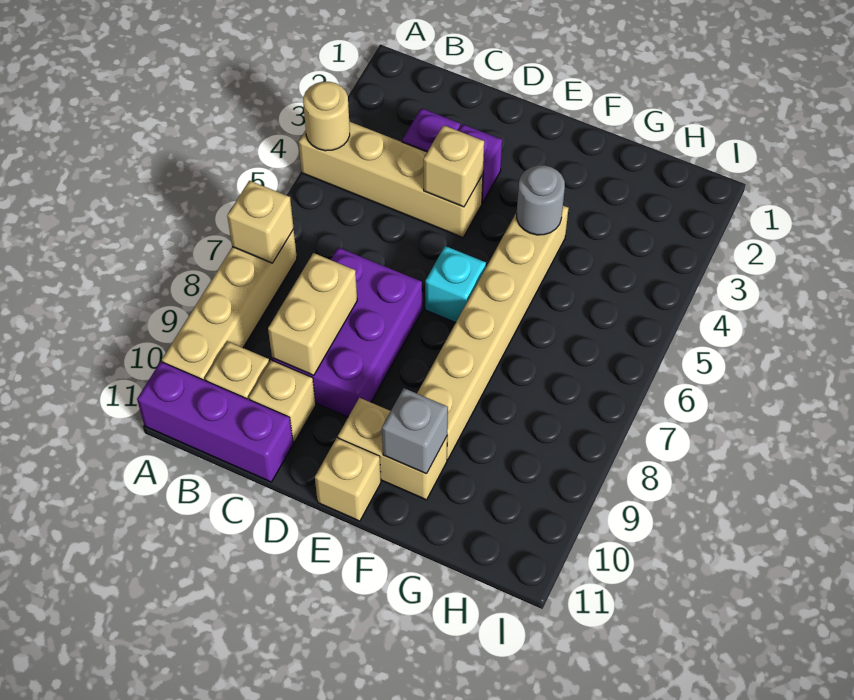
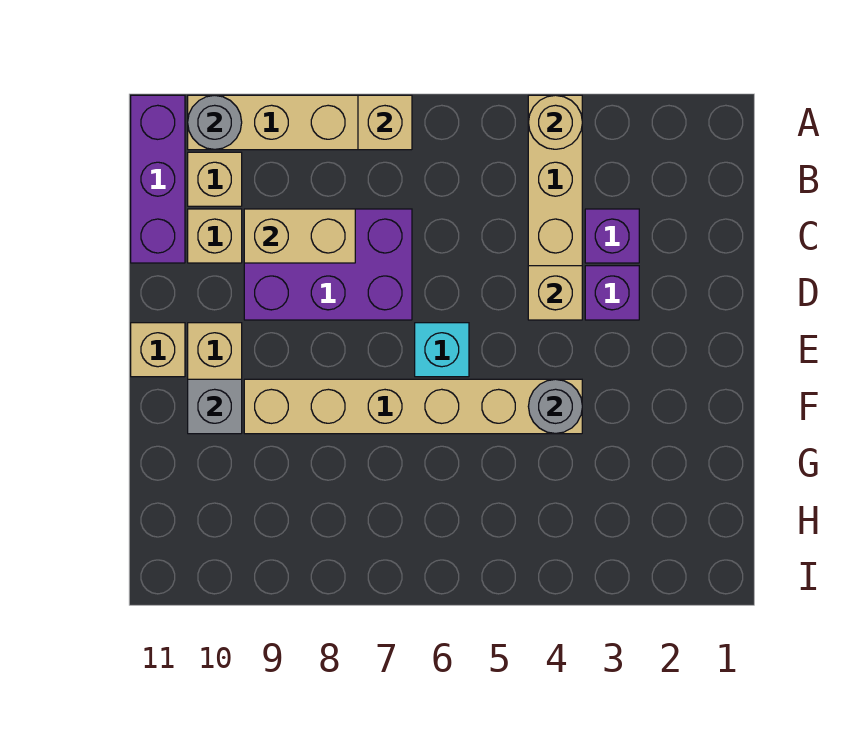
none -> grey round brick A10 level 2

